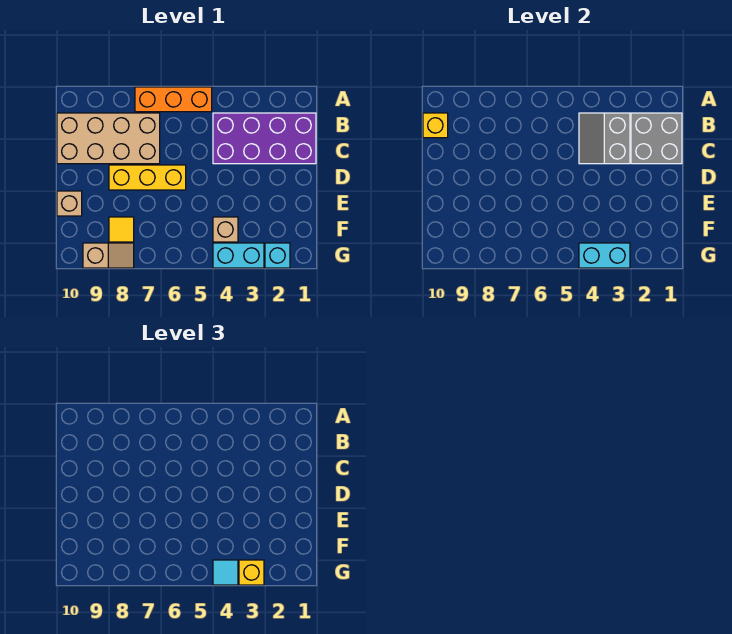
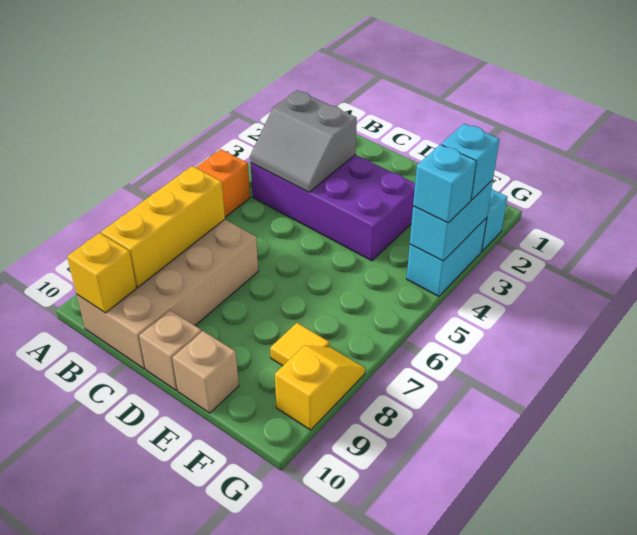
purple brick B1:C4 level 1 -> purple brick B3:E4 level 1
grey brick B1:C2 level 2 -> none
yellow brick D6:D8 level 1 -> yellow brick B7:B9 level 2
tan brick F4 level 1 -> tan brick D10 level 1
yellow brick G3 level 3 -> cyan brick G3 level 3
cyan tile G4 level 3 -> cyan brick G4 level 3
tan slope G8:G9 level 1 top 9 -> yellow slope G8:G9 level 1 top 9

